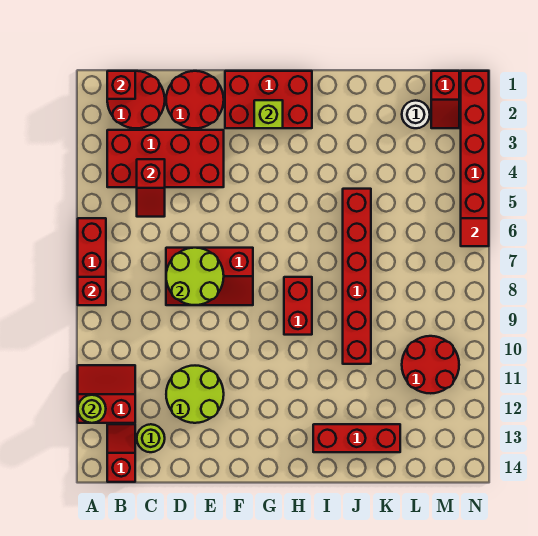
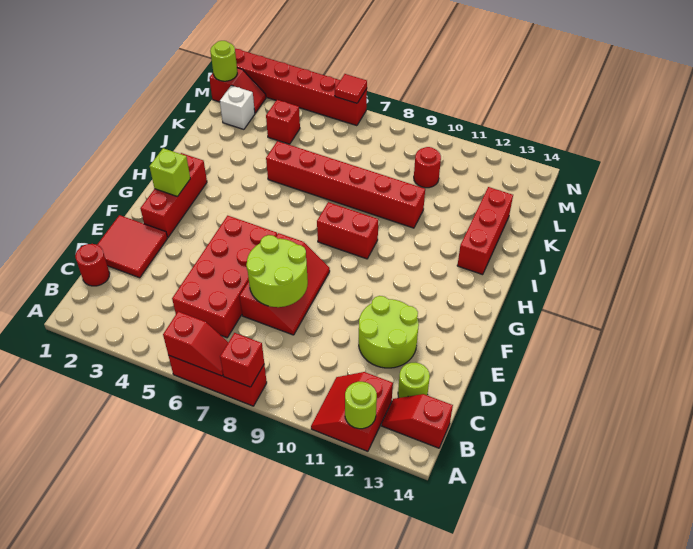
red round brick B1:C2 level 1 -> red round brick C1 level 1
red brick B1 level 2 -> red brick L4 level 1
red brick B3:E4 level 1 -> red brick C5:F6 level 1
red slope C4:C5 level 2 top 4 -> red slope A6:A7 level 2 top 6
red round brick D1:E2 level 1 -> red tile D1:E2 level 1
red brick F1:H2 level 1 -> red brick F2:H2 level 1
white round brick L2 level 1 -> white brick L2 level 1
red round brick L10:M11 level 1 -> red round brick L10 level 1
none -> lime round brick M1 level 2

